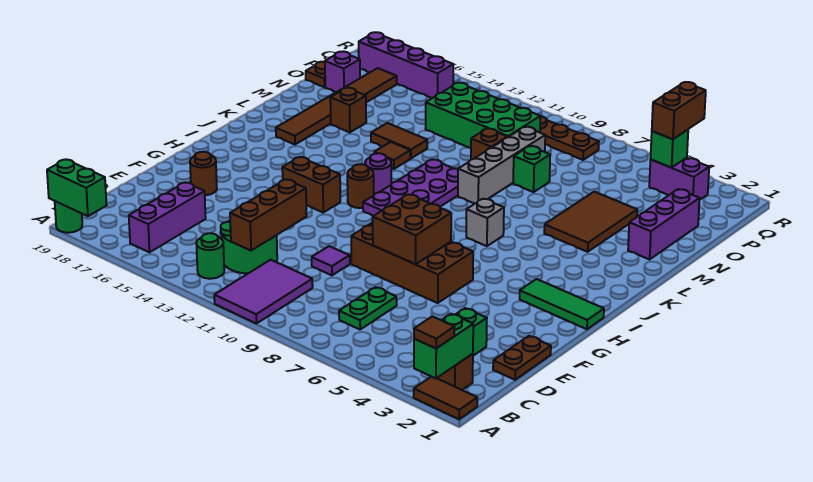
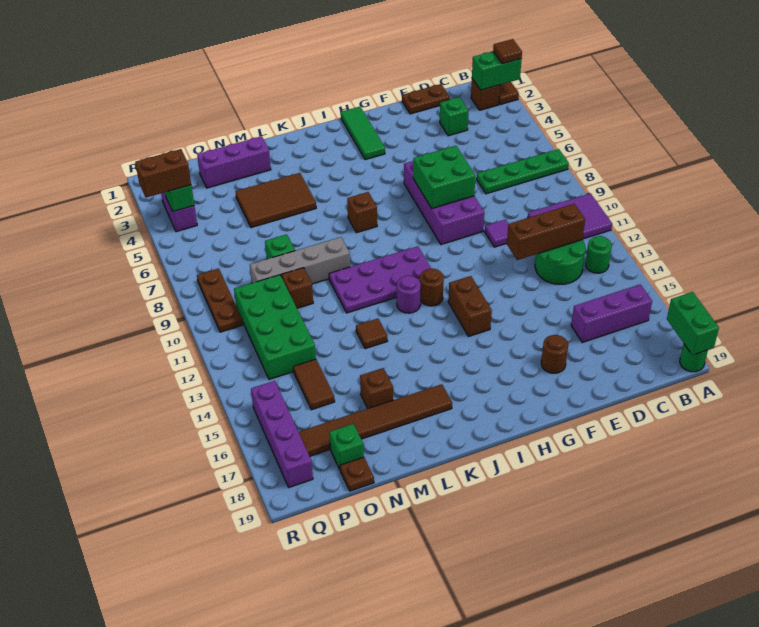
green plate C7:D7 level 1 -> green plate A7:D7 level 1
brown brick F6:G9 level 1 -> purple brick F6:G9 level 1
brown brick F7:G8 level 2 -> green brick F7:G8 level 2
grey brick J7 level 1 -> brown brick J7 level 1
brown tile M13:M14 level 1 -> brown tile O14:O15 level 1
purple brick O18 level 1 -> green brick O18 level 1

